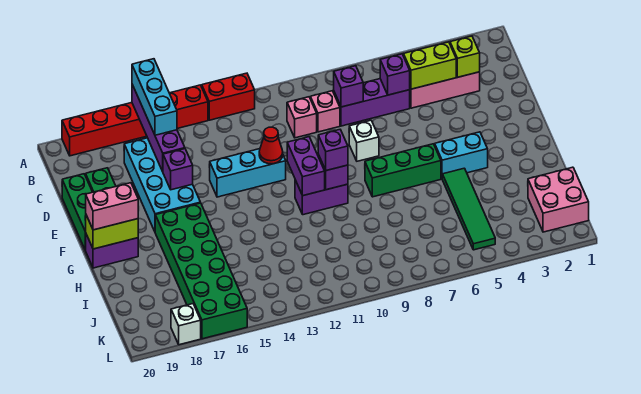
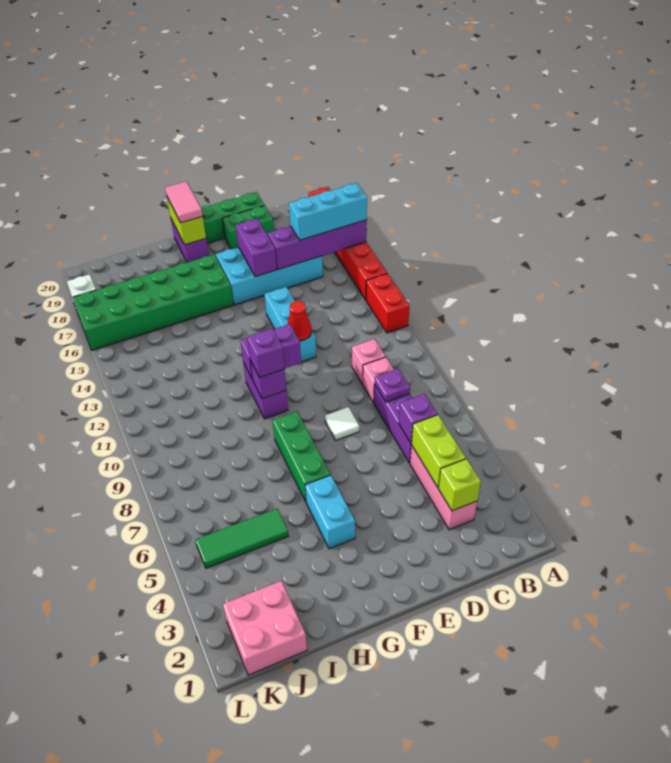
purple brick C8 level 2 -> purple plate C8 level 2
white brick E8 level 1 -> white tile E8 level 1
purple brick E16 level 2 -> purple brick E16:E17 level 2
pink brick G19:G20 level 3 -> pink tile G19:G20 level 3
green tile H5:K5 level 1 -> green tile I5:K5 level 1

